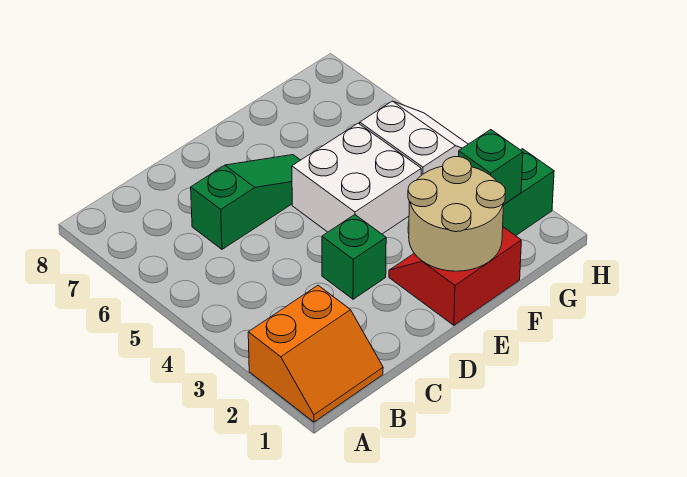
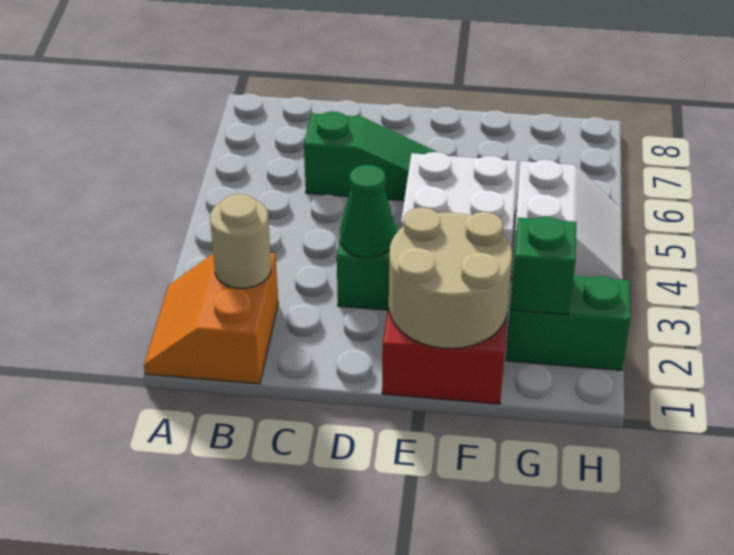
orange slope A1:B2 level 1 top 2 -> orange slope A1:B2 level 1 top B
none -> tan round brick B2 level 2
none -> green cone D3 level 2

